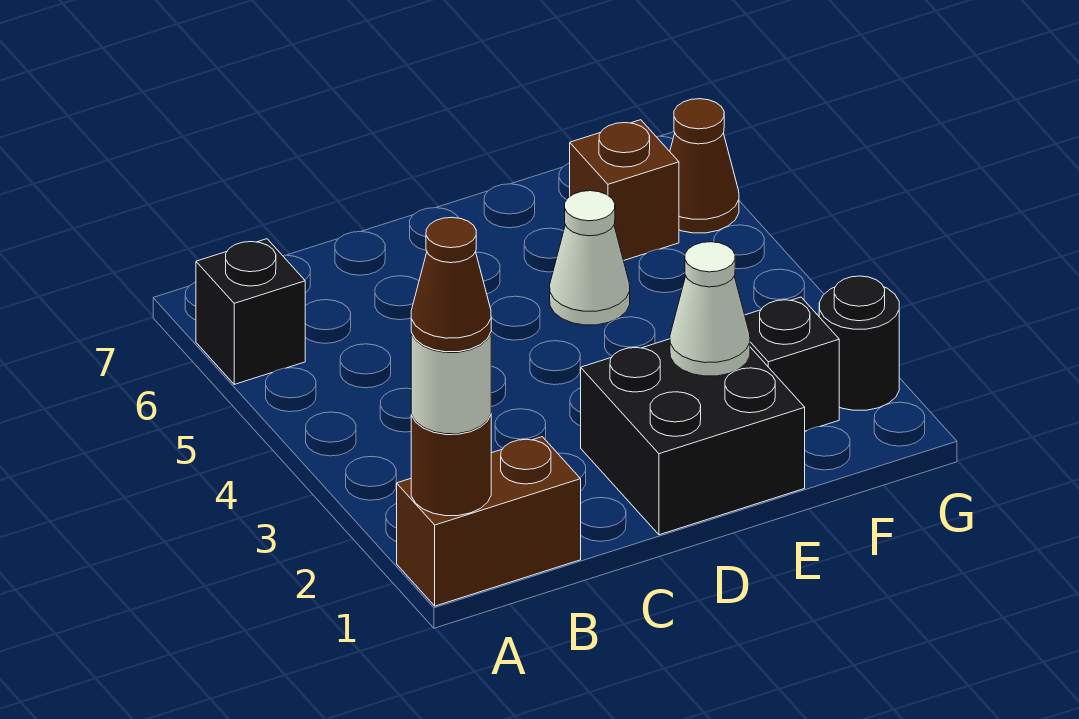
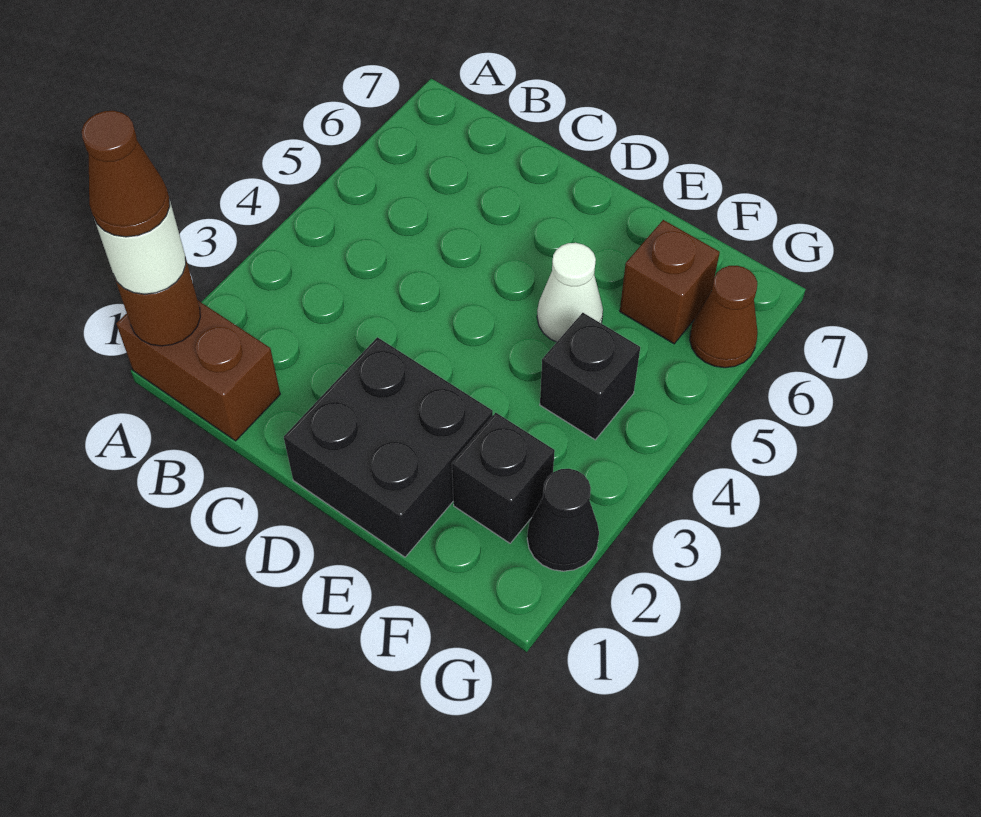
black brick A6 level 1 -> black brick F4 level 1
white cone E2 level 2 -> none
black round brick G2 level 1 -> black cone G2 level 1

